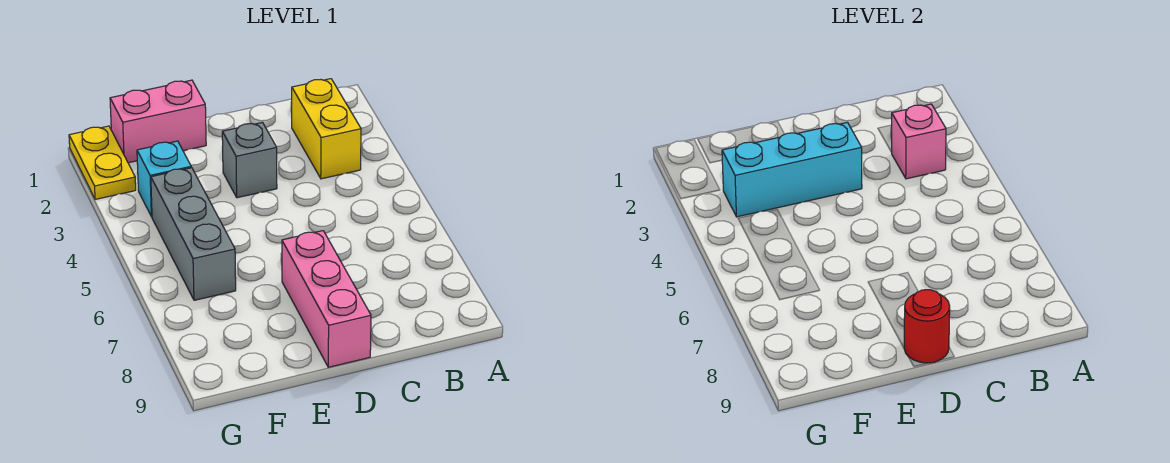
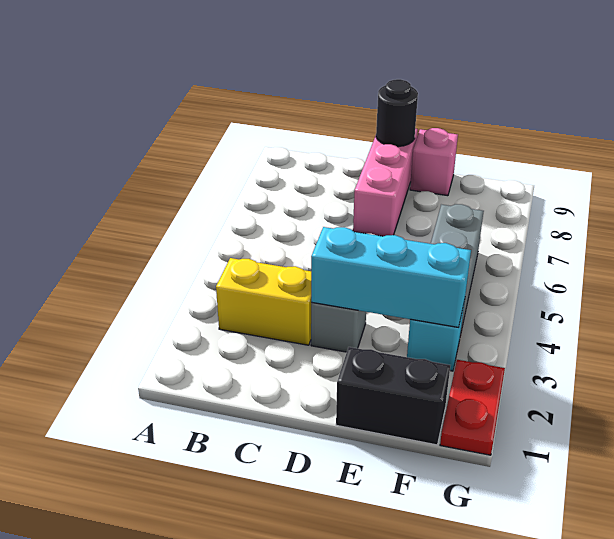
yellow brick B2:B3 level 1 -> yellow brick B3:C3 level 1
pink brick B3 level 2 -> pink brick E9 level 1
red round brick D9 level 2 -> black round brick D9 level 2
pink brick E1:F1 level 1 -> black brick E1:F1 level 1
yellow plate G1:G2 level 1 -> red plate G1:G2 level 1

